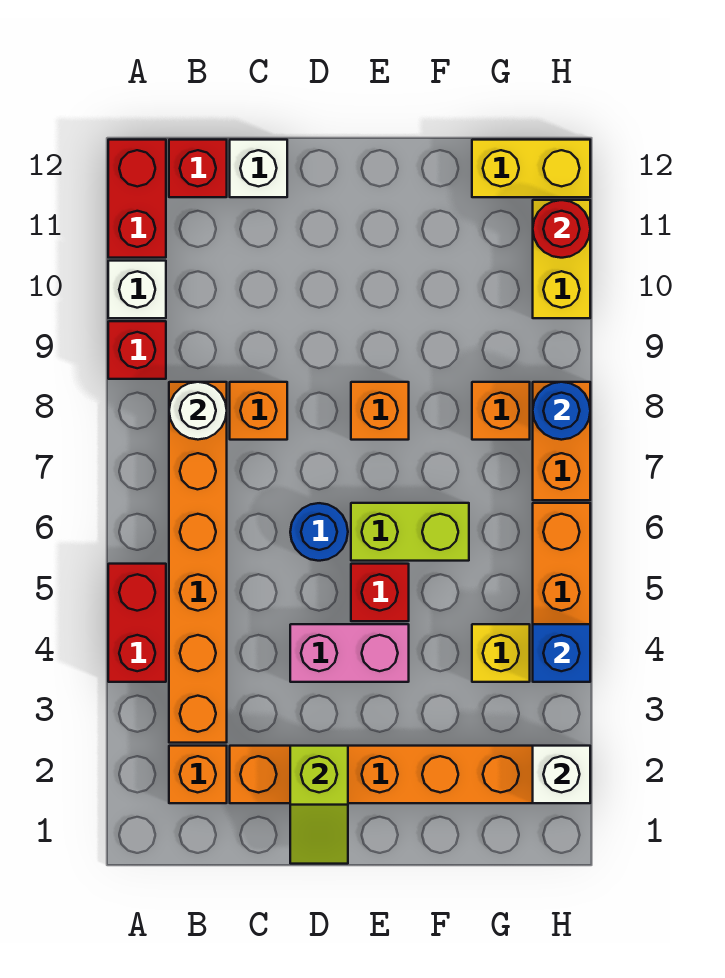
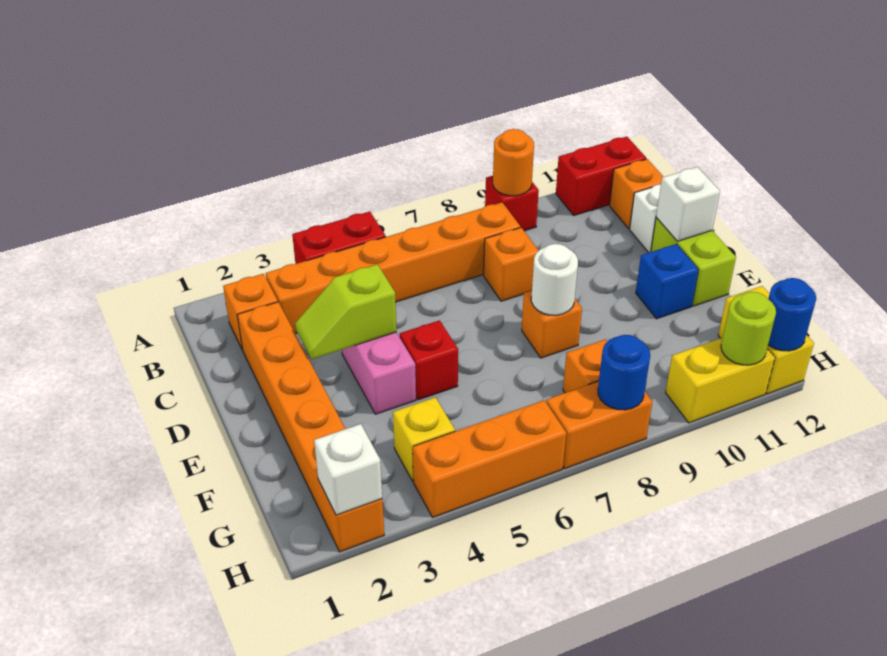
none -> orange round brick A9 level 2
white brick A10 level 1 -> white brick D12 level 2
white round brick B8 level 2 -> white round brick E8 level 2
red brick B12 level 1 -> orange brick B12 level 1
lime slope D1:D2 level 2 top 2 -> lime slope D3:D4 level 2 top 4
blue round brick D6 level 1 -> blue round brick H12 level 2
lime brick E6:F6 level 1 -> lime brick D12:E12 level 1
blue brick H4 level 2 -> blue brick E11 level 1
red round brick H11 level 2 -> lime round brick H11 level 2

